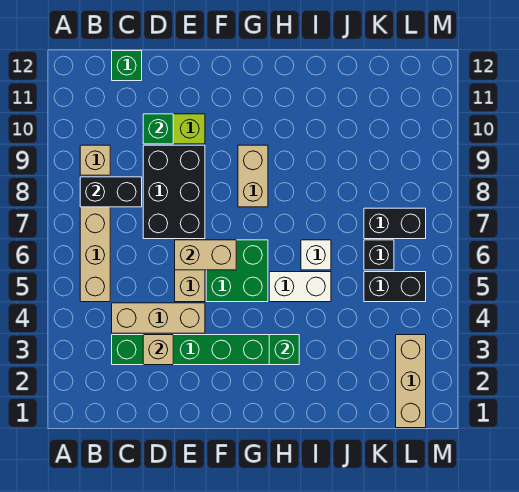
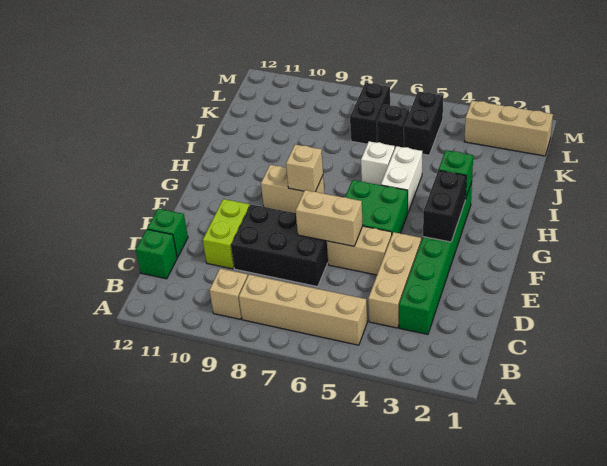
black brick B8:C8 level 2 -> black brick F3:G3 level 2
tan brick D3 level 2 -> tan brick G8 level 2
green brick D10 level 2 -> green brick D12 level 1
tan brick E6:F6 level 2 -> tan brick E6:E7 level 2

